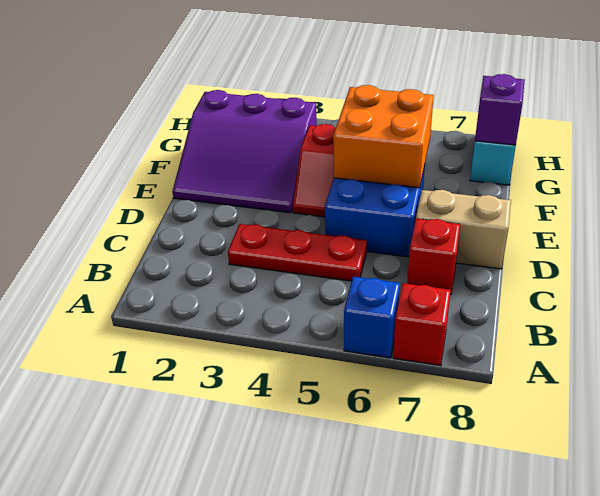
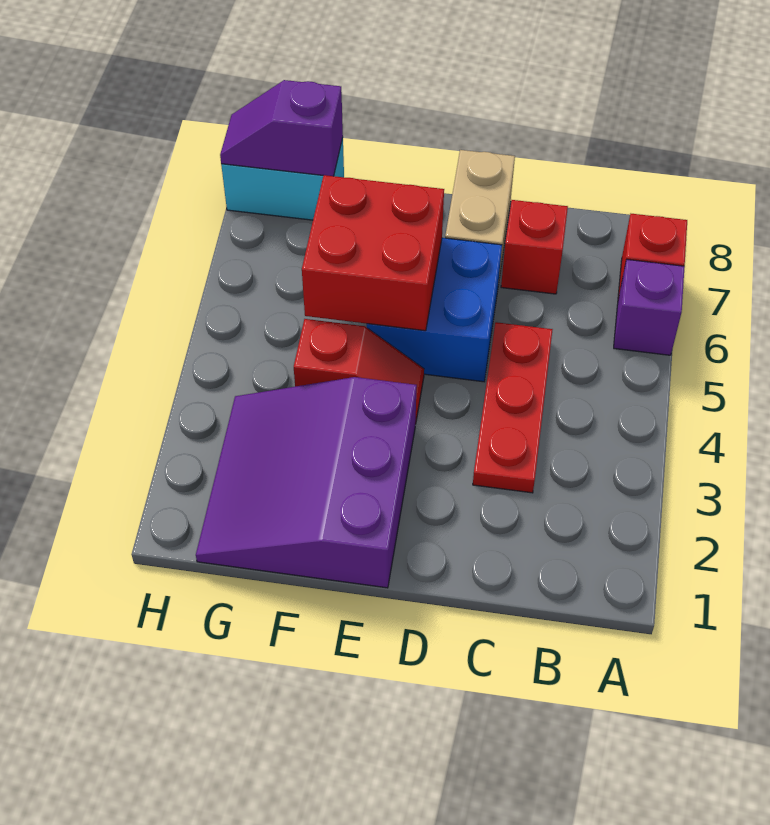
blue brick A6 level 1 -> purple brick A6 level 1
purple slope E1:G3 level 1 top G -> purple slope E1:G3 level 1 top E
orange brick E5:F6 level 2 -> red brick E5:F6 level 2

